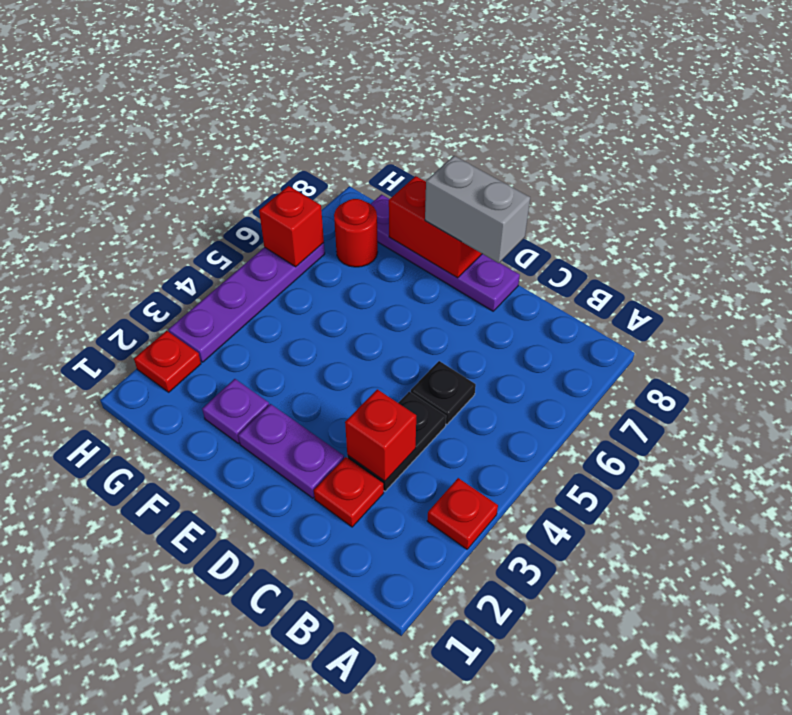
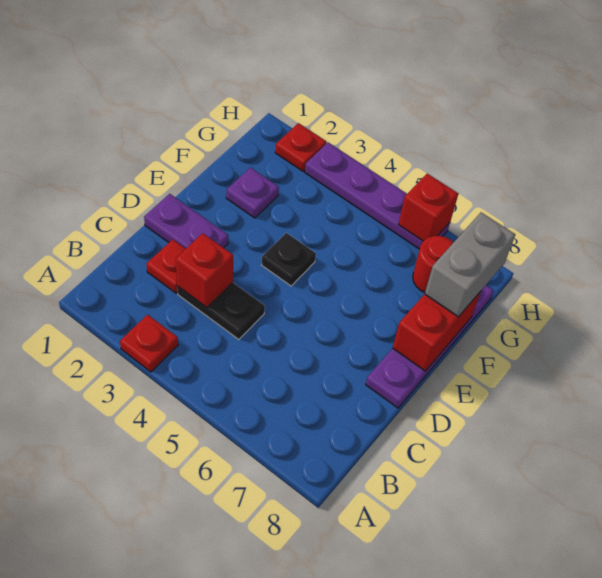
black plate C5 level 1 -> black plate E4 level 1
purple plate D2:E2 level 1 -> purple plate D1:D2 level 1
grey brick D8:E8 level 3 -> grey brick F8:G8 level 3

